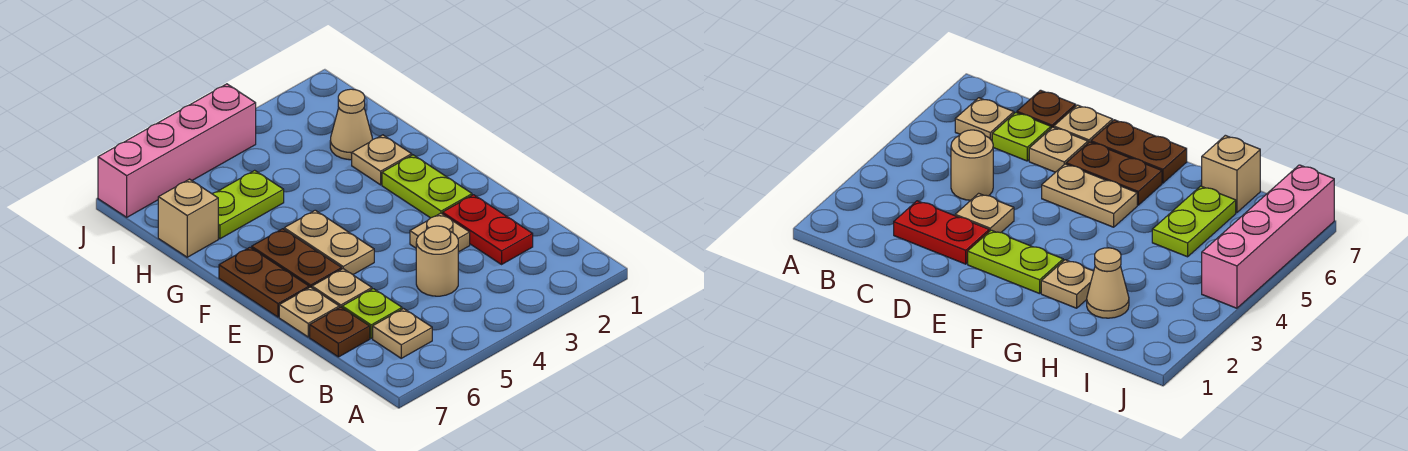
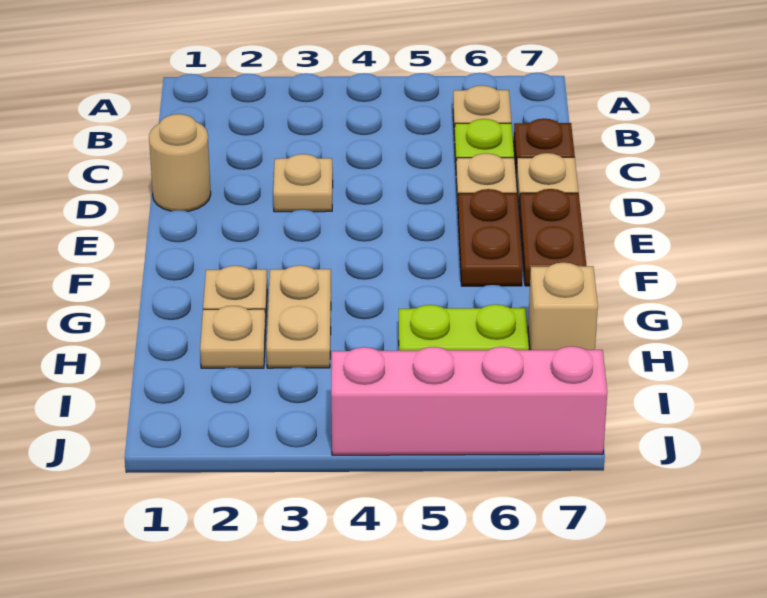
red plate C2:D2 level 1 -> none
tan round brick C4 level 1 -> tan round brick D1 level 1
lime plate E2:F2 level 1 -> none
tan plate E5:F5 level 1 -> tan plate G3:H3 level 1
tan cone H2 level 1 -> tan plate H2 level 1

